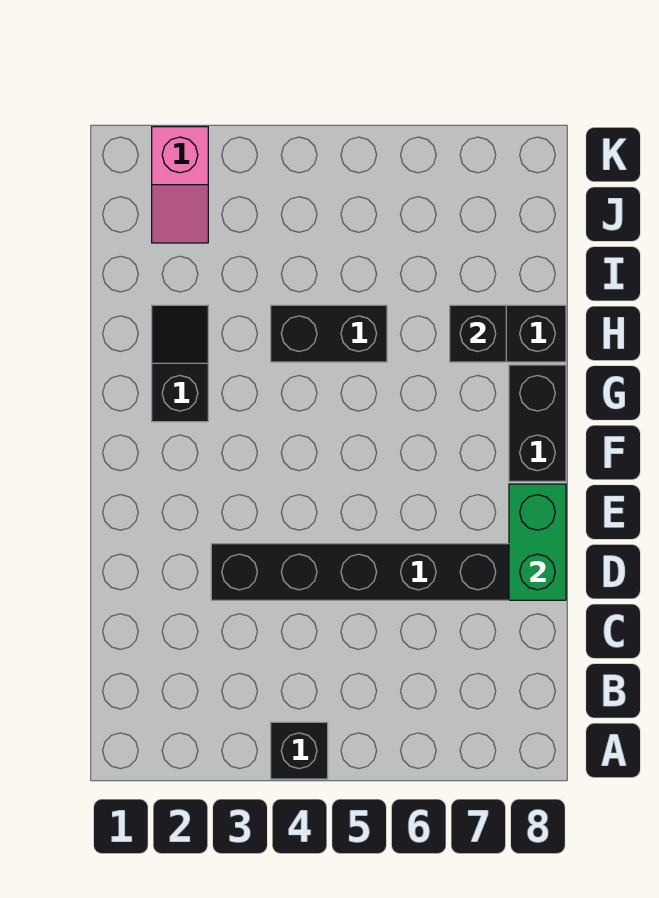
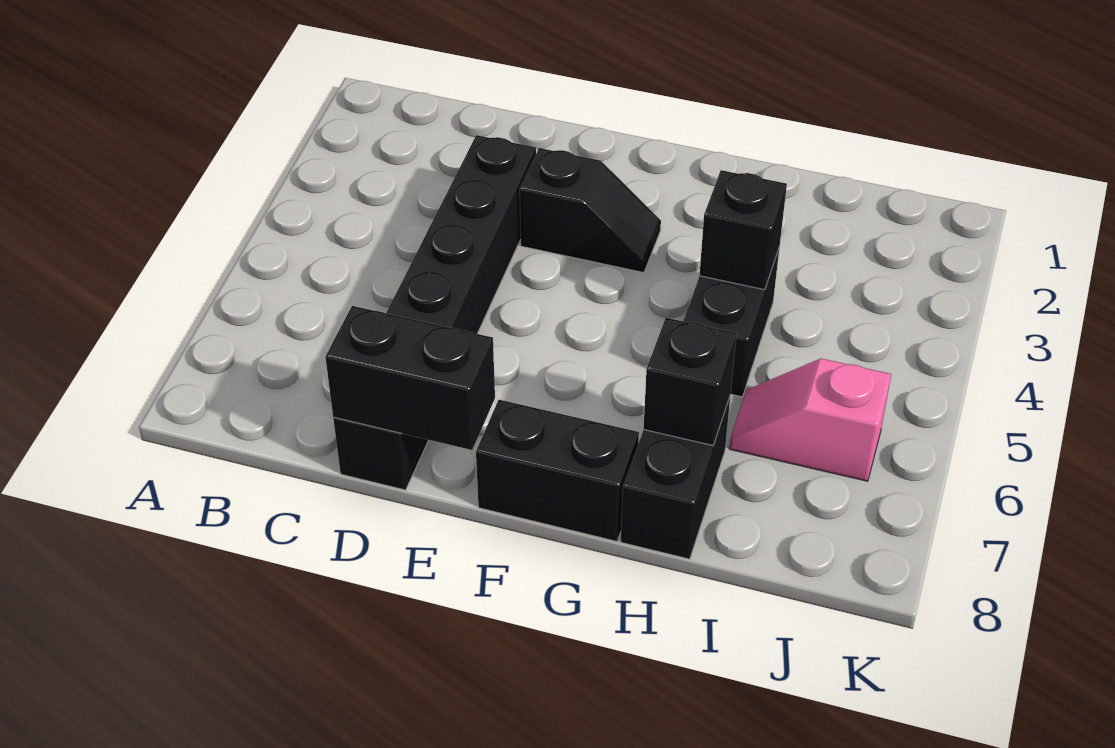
black brick A4 level 1 -> black brick H4 level 2
green brick D8:E8 level 2 -> black brick D8:E8 level 2
black slope G2:H2 level 1 top G -> black slope E3:F3 level 1 top E
pink slope J2:K2 level 1 top K -> pink slope I6:J6 level 1 top J

